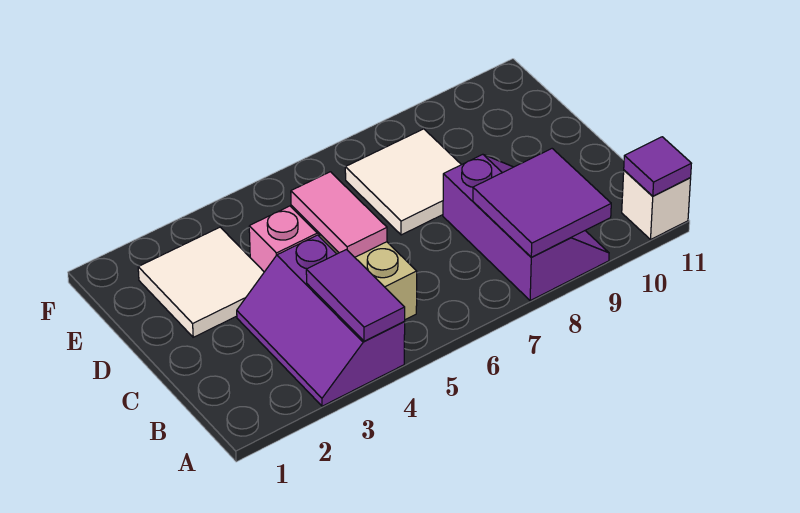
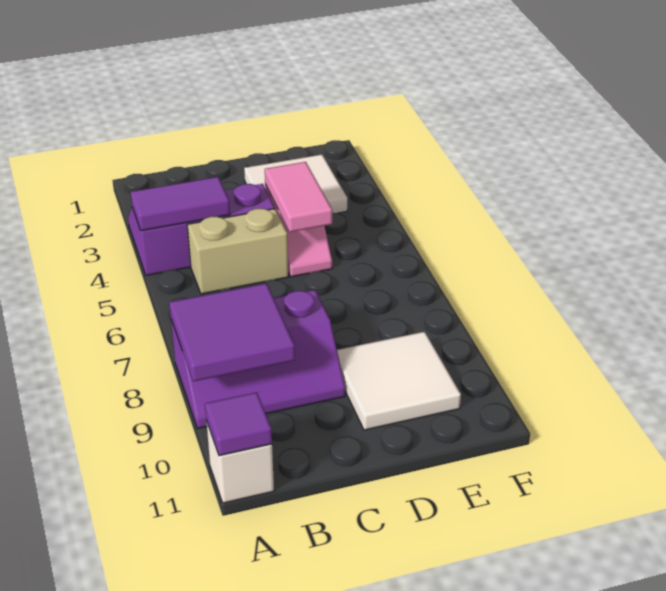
pink tile C5:D5 level 2 -> pink tile D4:D5 level 2
white tile D7:E8 level 1 -> white tile D9:E10 level 1

